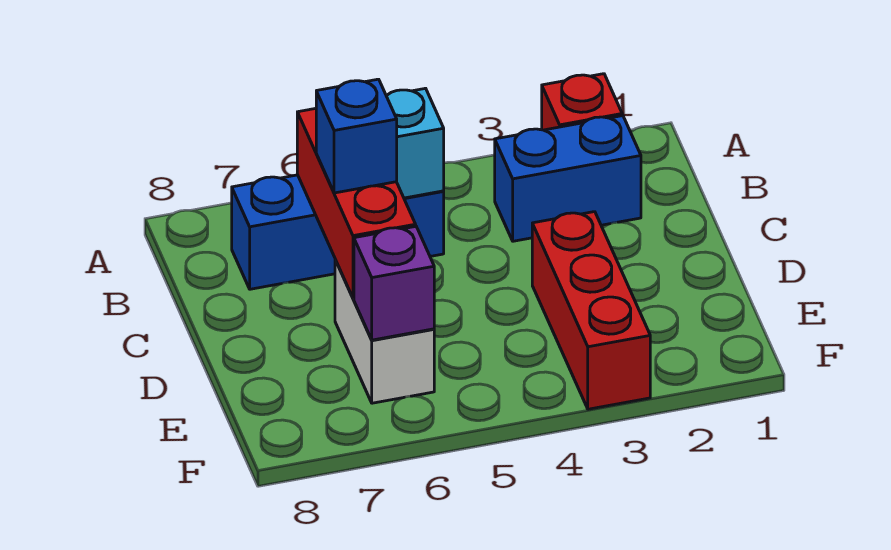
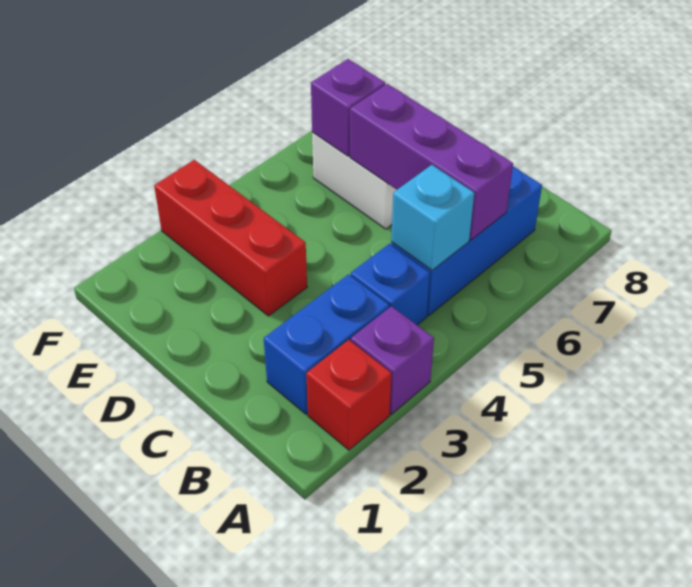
none -> purple brick A3 level 1
red brick B6:D6 level 2 -> purple brick B6:D6 level 2
blue brick C6 level 3 -> blue brick B4 level 1

